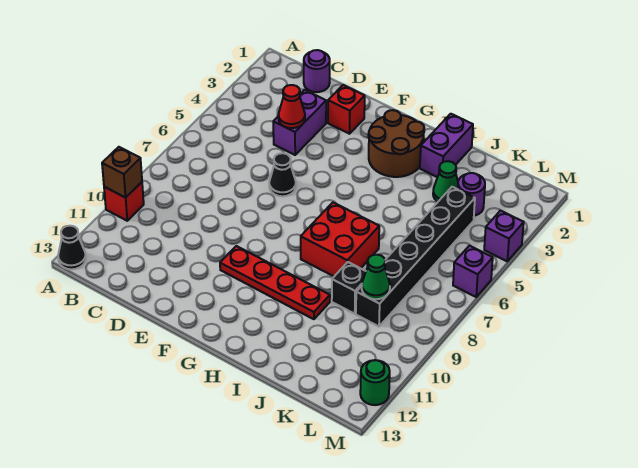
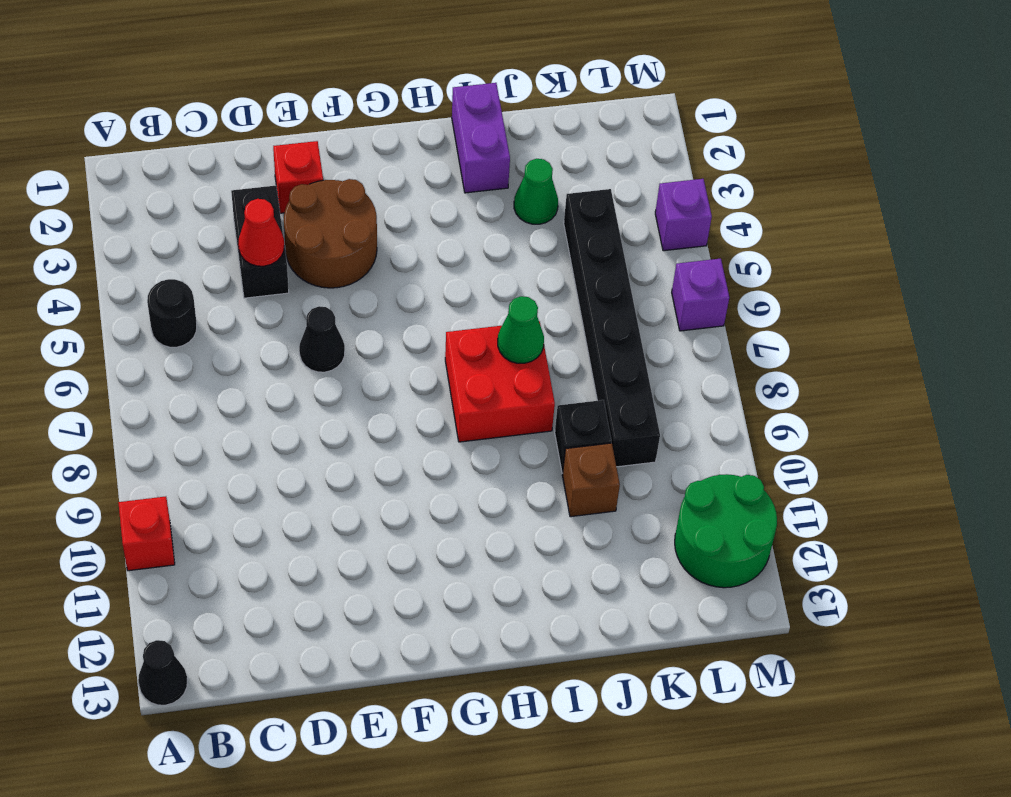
brown brick A10 level 2 -> brown brick J10 level 1
none -> black round brick B5 level 1
purple round brick C1 level 1 -> none
purple brick D3:D4 level 1 -> black brick D3:D4 level 1
red plate F10:I10 level 1 -> none
brown round brick G2:H3 level 1 -> brown round brick E3:F4 level 1
purple round brick K3 level 1 -> none
green cone K9 level 2 -> green cone I7 level 2
green round brick M12 level 1 -> green round brick L11:M12 level 1

